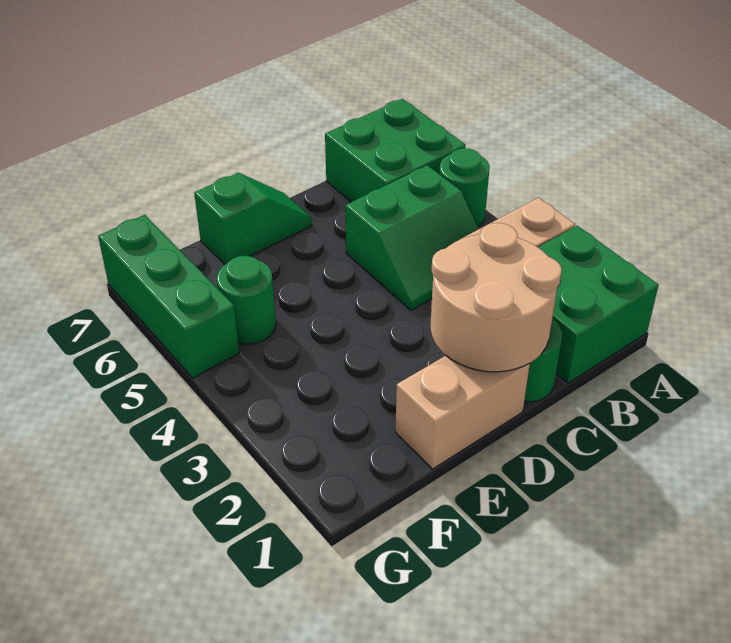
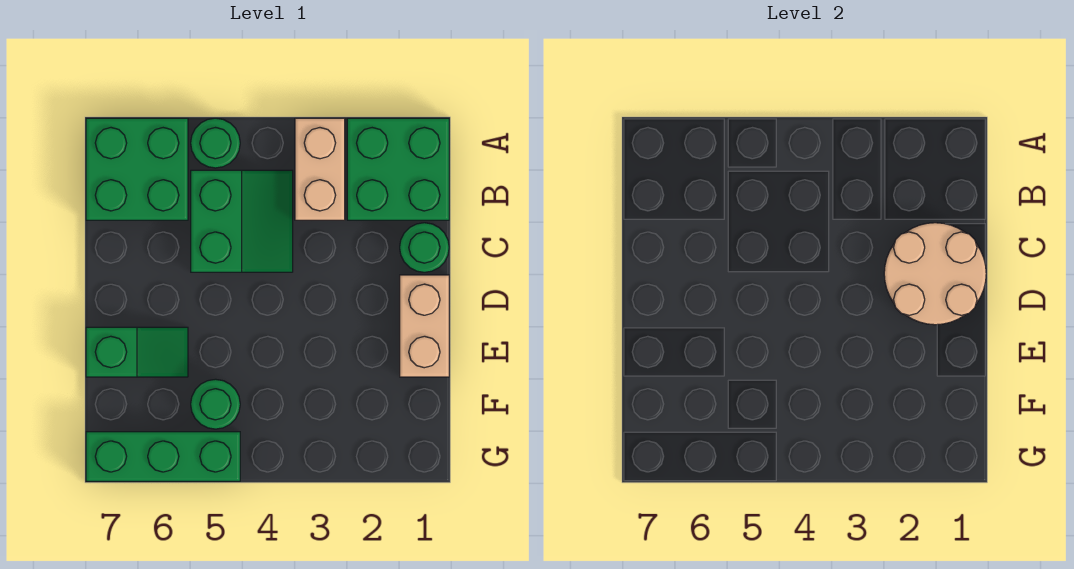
green slope D7:E7 level 1 top E -> green slope E6:E7 level 1 top 7

